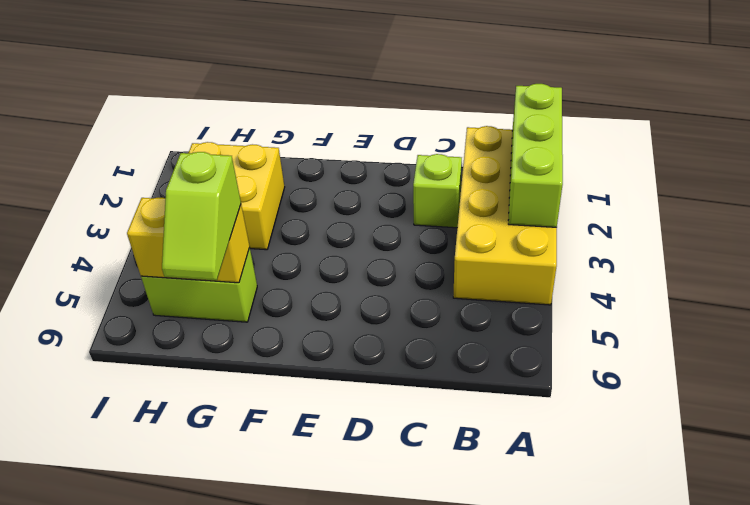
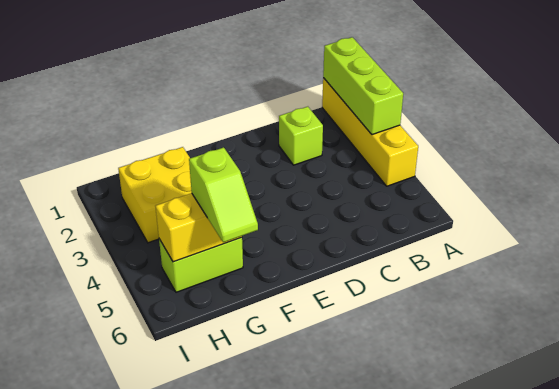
yellow brick A1:B4 level 1 -> yellow brick A1:A4 level 1

